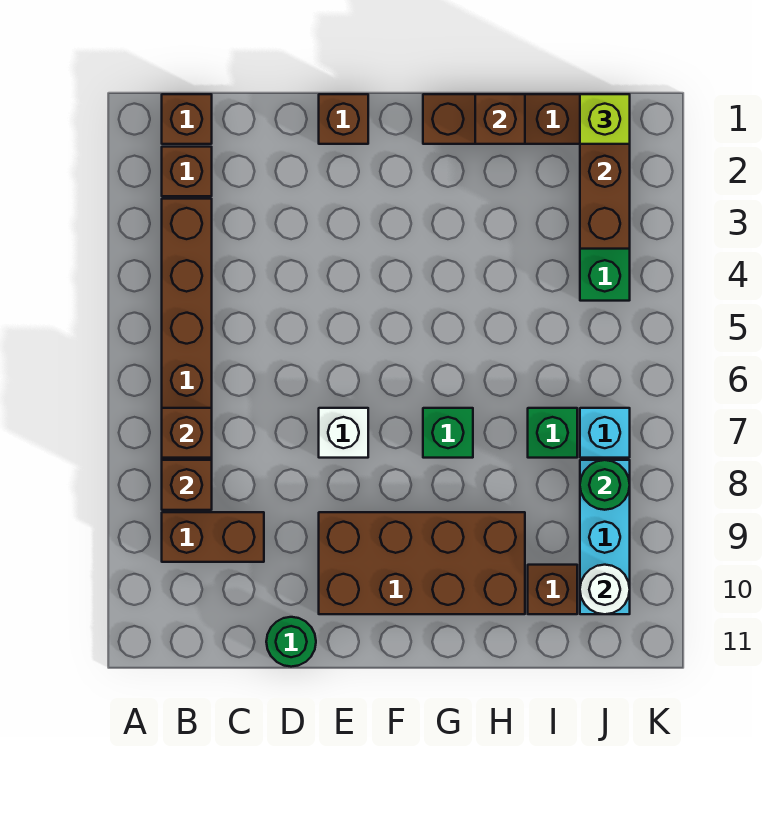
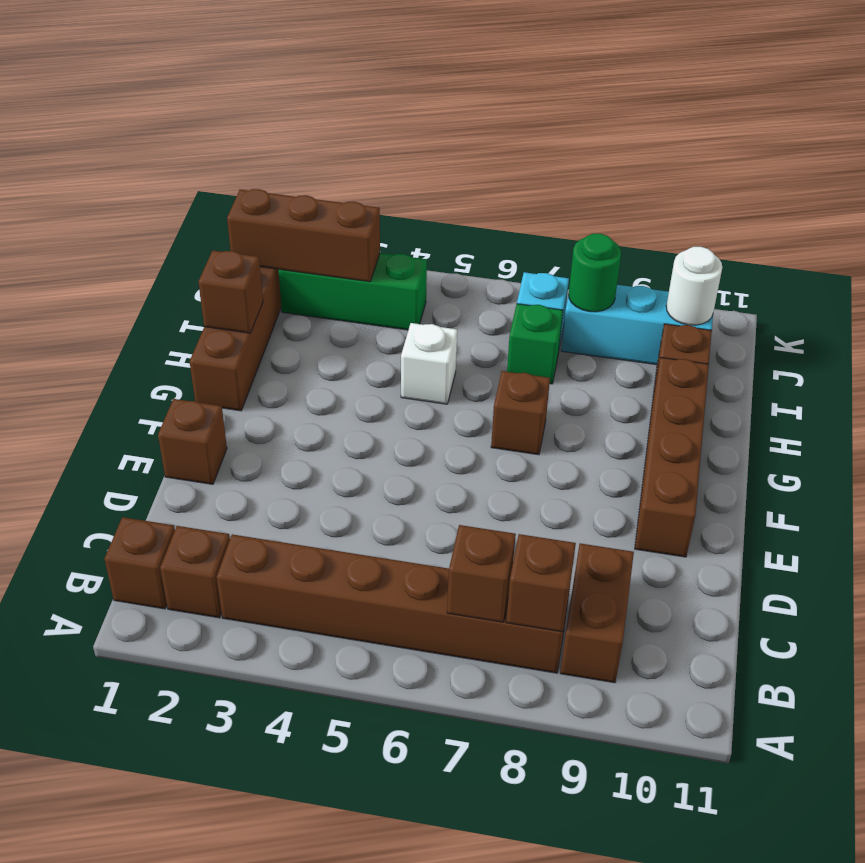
green round brick D11 level 1 -> none
white brick E7 level 1 -> white brick H5 level 1
brown brick E9:H10 level 1 -> brown brick E10:H10 level 1
green brick G7 level 1 -> brown brick G7 level 1
lime brick J1 level 3 -> none

